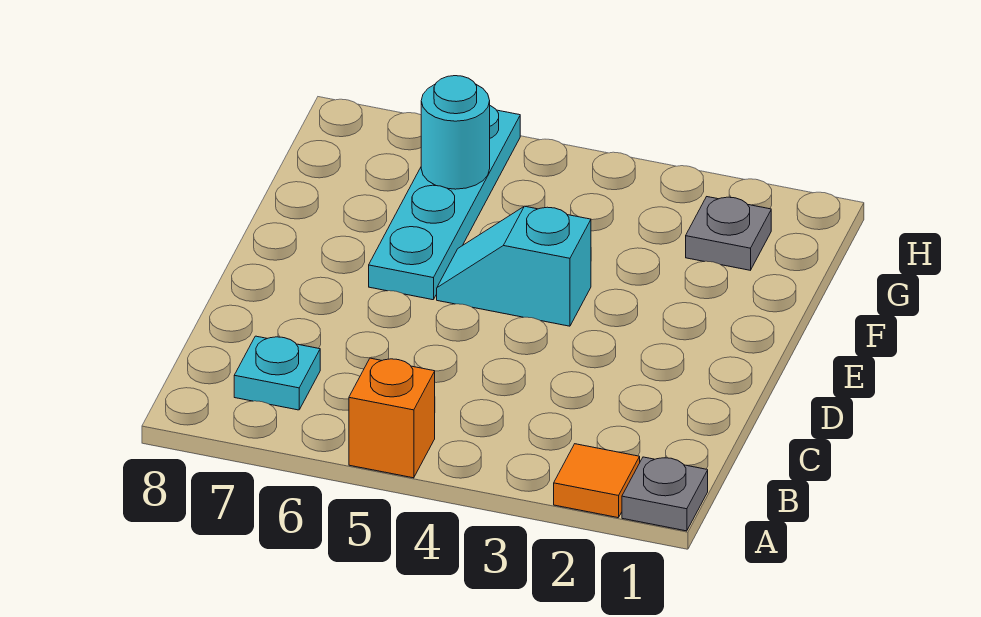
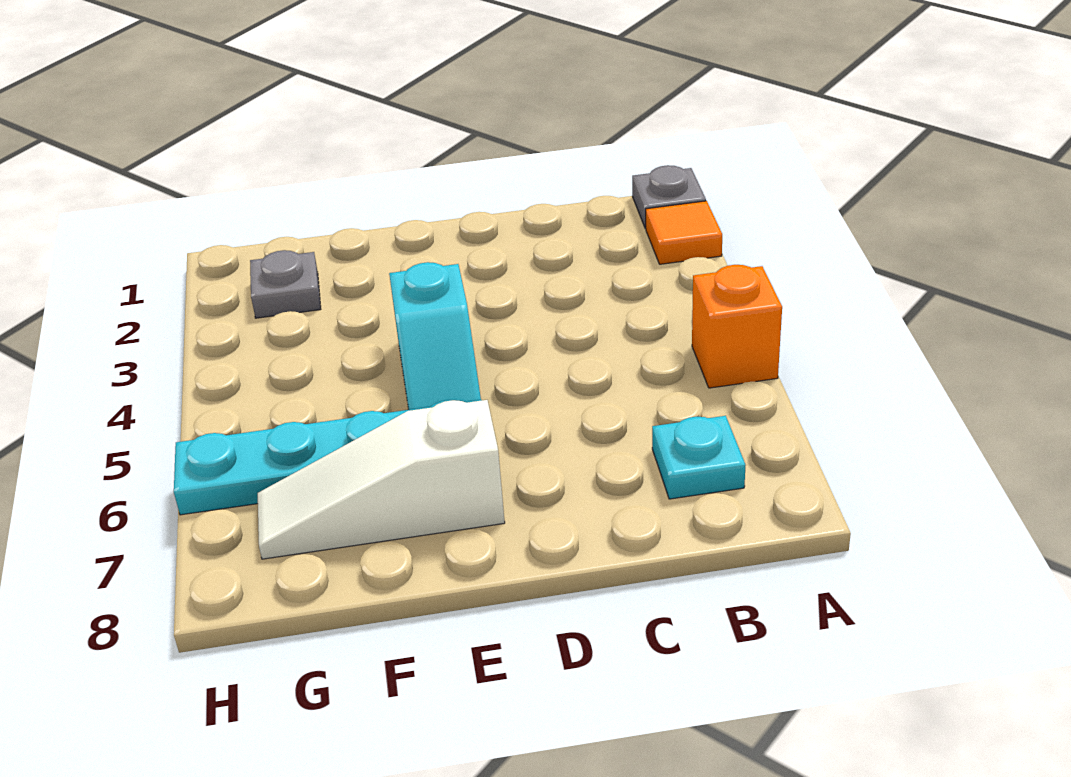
none -> white slope E7:G7 level 1 top E
cyan round brick G6 level 2 -> none

